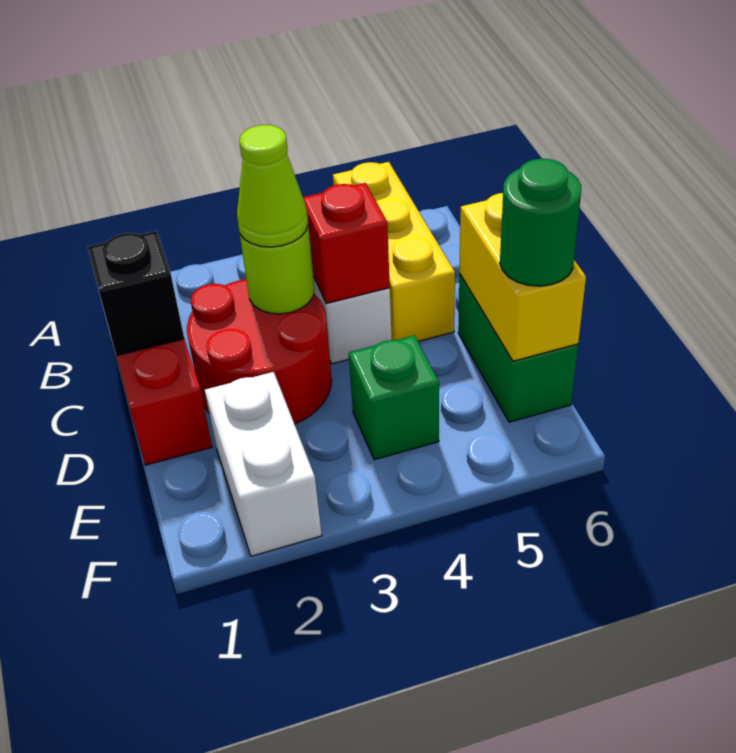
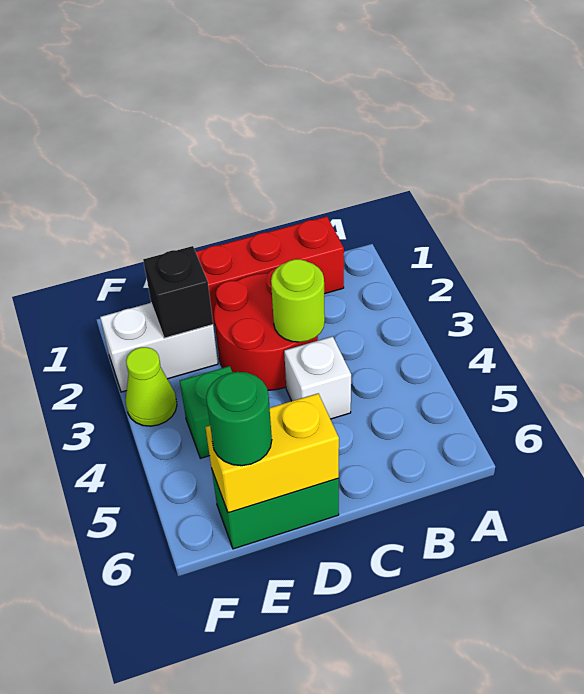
yellow brick A5:C5 level 1 -> none
black brick C1 level 2 -> black brick E2 level 2
lime cone C3 level 3 -> lime cone F3 level 1
red brick C4 level 2 -> none

